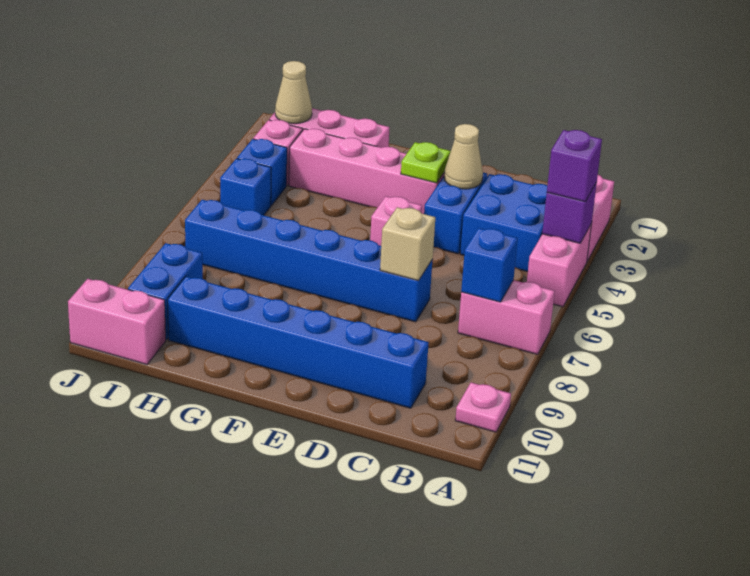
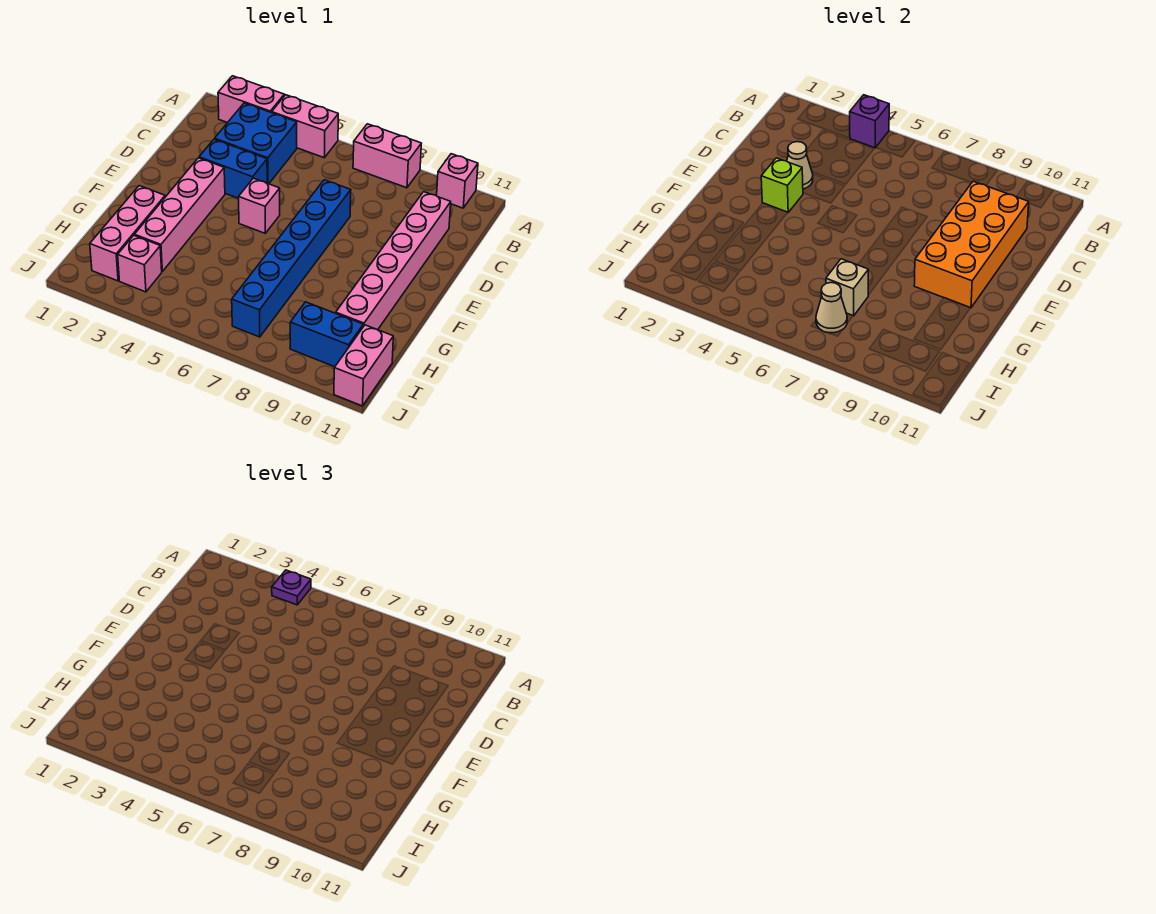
purple brick A4 level 3 -> purple plate A4 level 3
pink brick A7:B7 level 1 -> pink brick A7:A8 level 1
pink plate A10 level 1 -> pink brick A10 level 1
blue brick B7 level 2 -> none
none -> orange brick C9:F10 level 2
blue brick C10:H10 level 1 -> pink brick C10:H10 level 1
tan brick D7 level 2 -> tan brick H7 level 2
lime plate E3 level 2 -> lime brick E3 level 2
tan cone I2 level 2 -> tan cone I7 level 2
blue brick I4 level 1 -> none
blue brick I5 level 1 -> none

